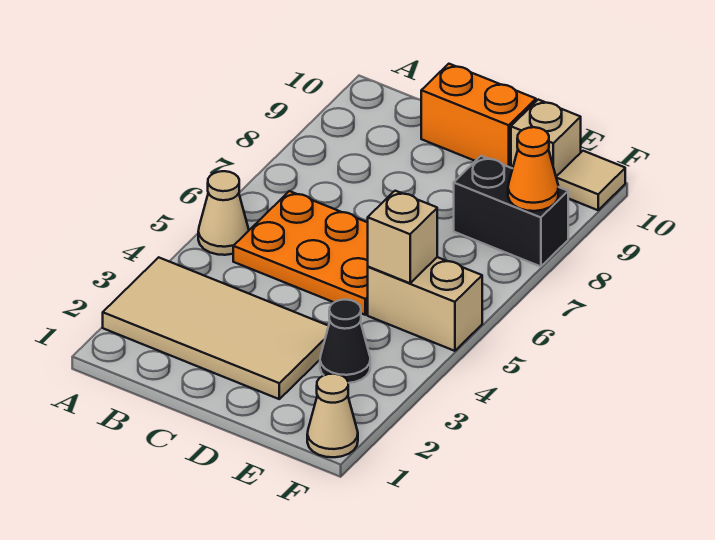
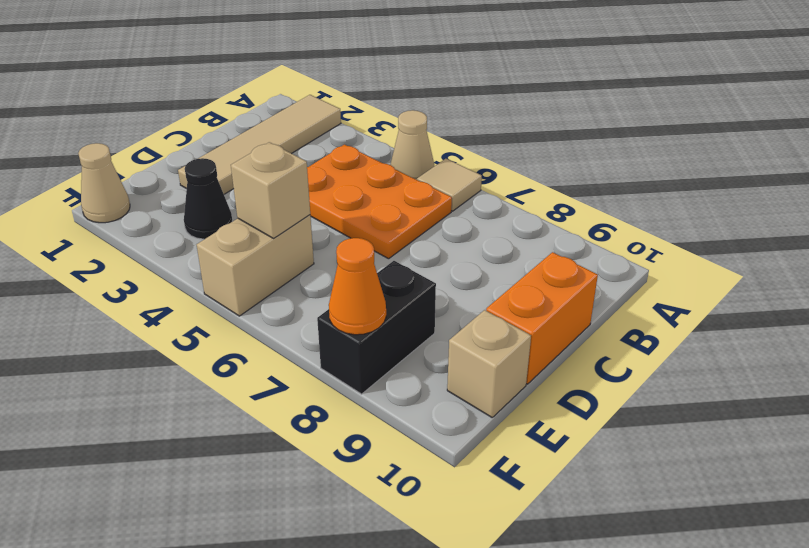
tan tile A2:D3 level 1 -> tan tile A2:D2 level 1
orange plate B5:D6 level 1 -> orange plate B4:C6 level 1
tan tile F10 level 1 -> tan tile A6 level 1

